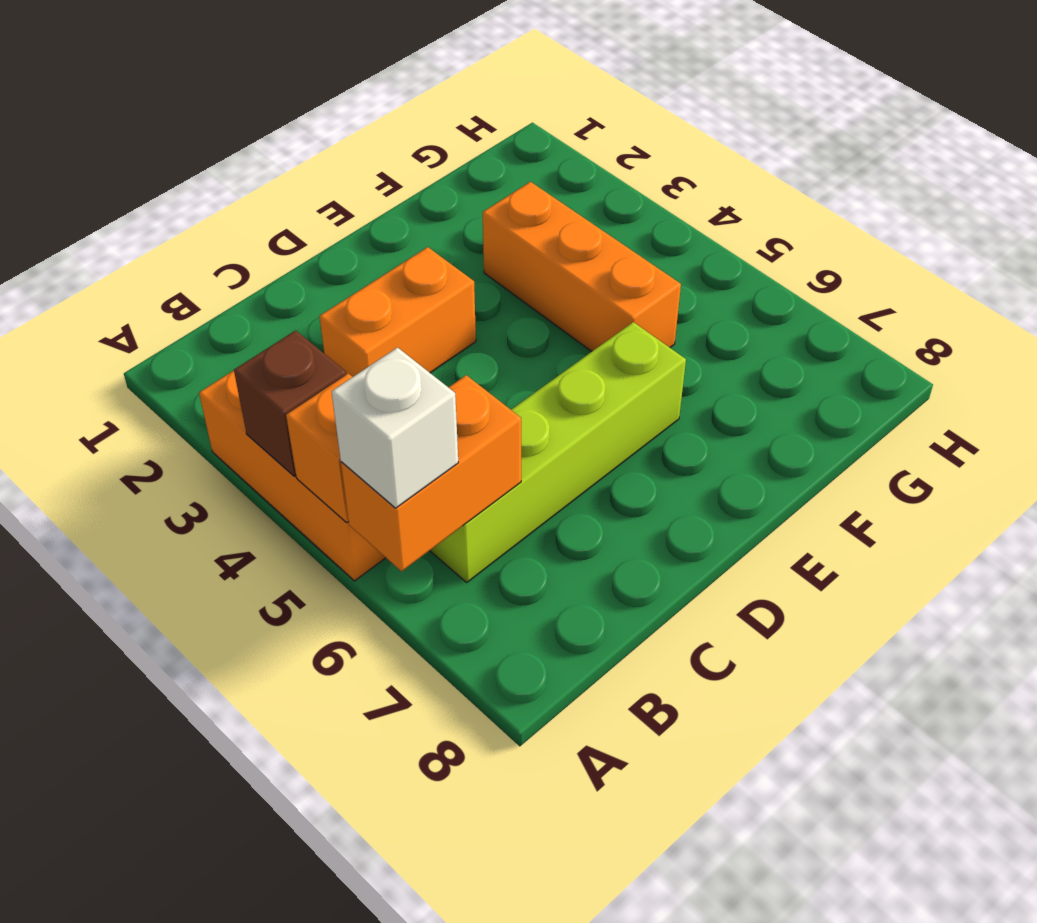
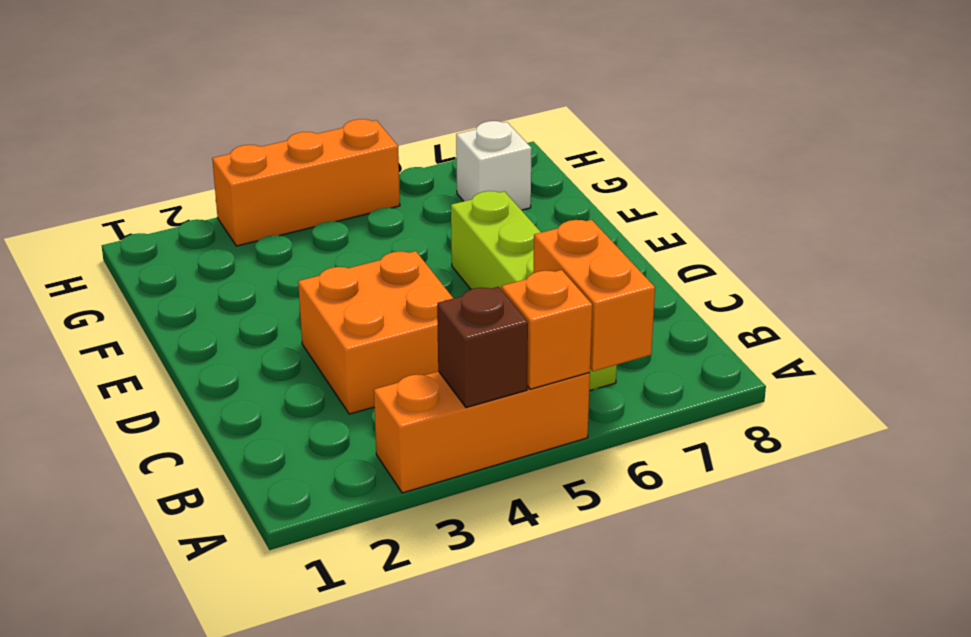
white brick A6 level 3 -> white brick G7 level 1
orange brick C3:D3 level 1 -> orange brick C3:D4 level 1
orange brick F3:F5 level 1 -> orange brick H3:H5 level 1

